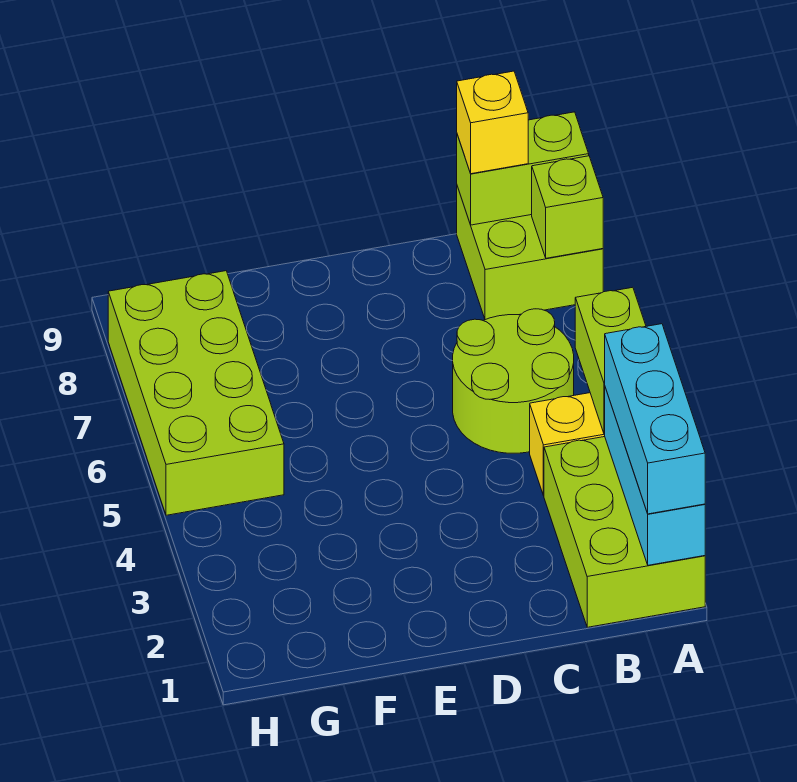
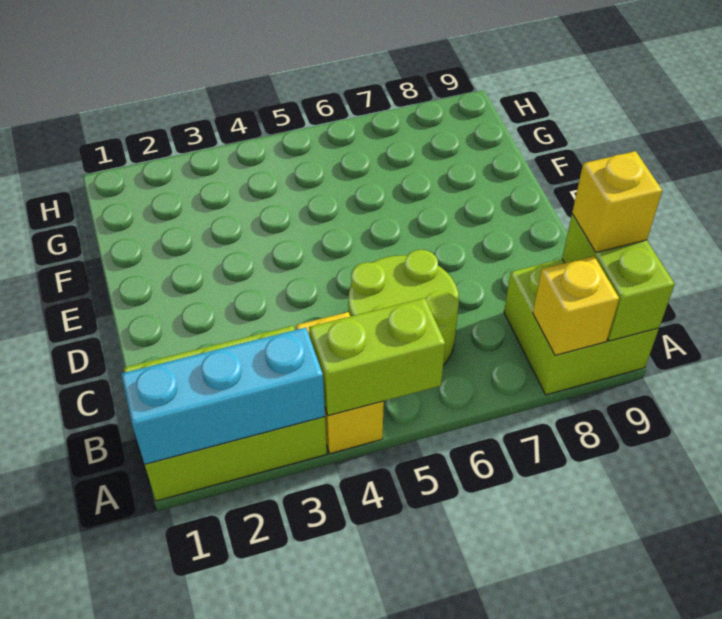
cyan brick A1:A3 level 3 -> none
lime brick A8 level 2 -> yellow brick A8 level 2
lime brick G5:H8 level 1 -> none

